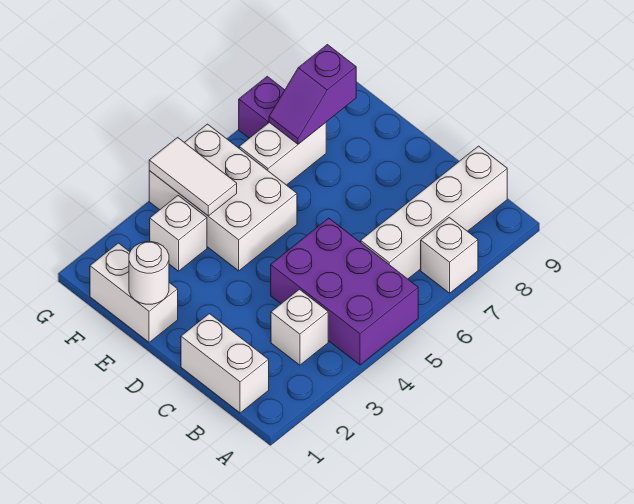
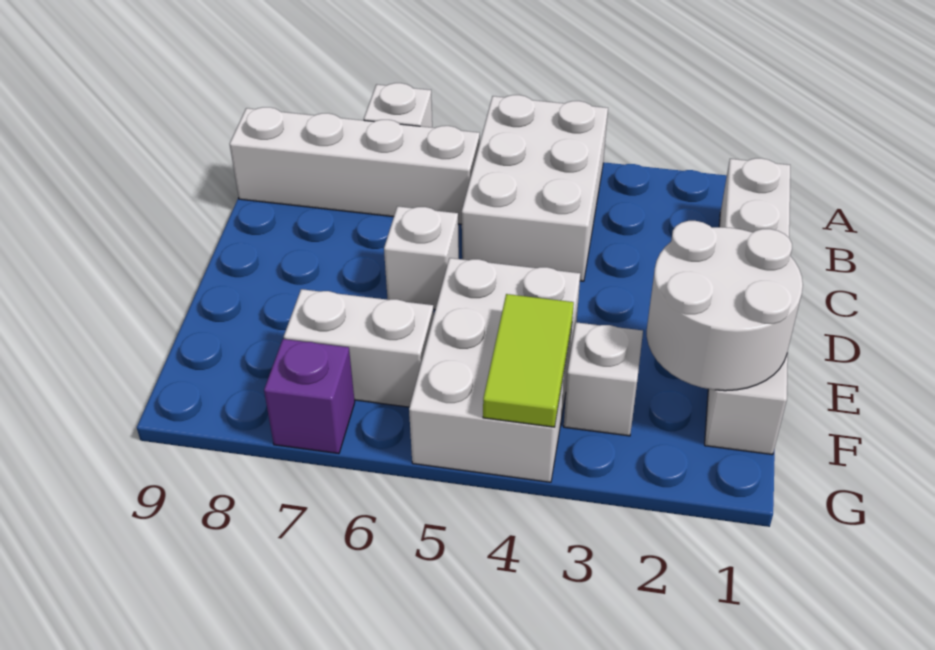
purple brick A4:C5 level 1 -> white brick A4:C5 level 1
white brick B3 level 1 -> white brick D6 level 1
white round brick E1 level 2 -> white round brick E1:F2 level 2
white tile F4:G4 level 2 -> lime tile F4:G4 level 2
purple slope F7:F8 level 2 top 8 -> none

